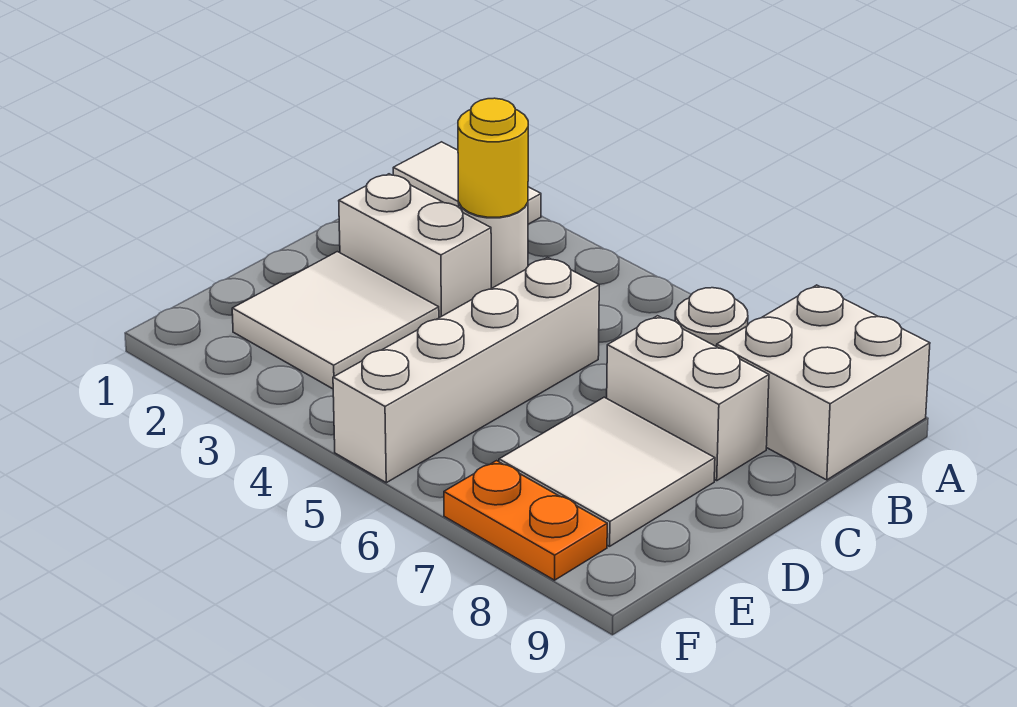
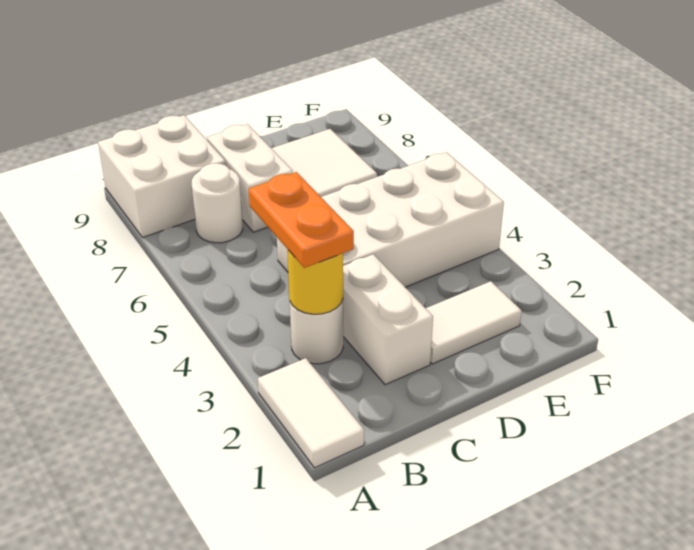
white brick C5:F5 level 1 -> white brick C4:F5 level 1
white tile D2:E3 level 1 -> white tile D2:E2 level 1
orange plate F7:F8 level 1 -> orange plate B3:B4 level 3

